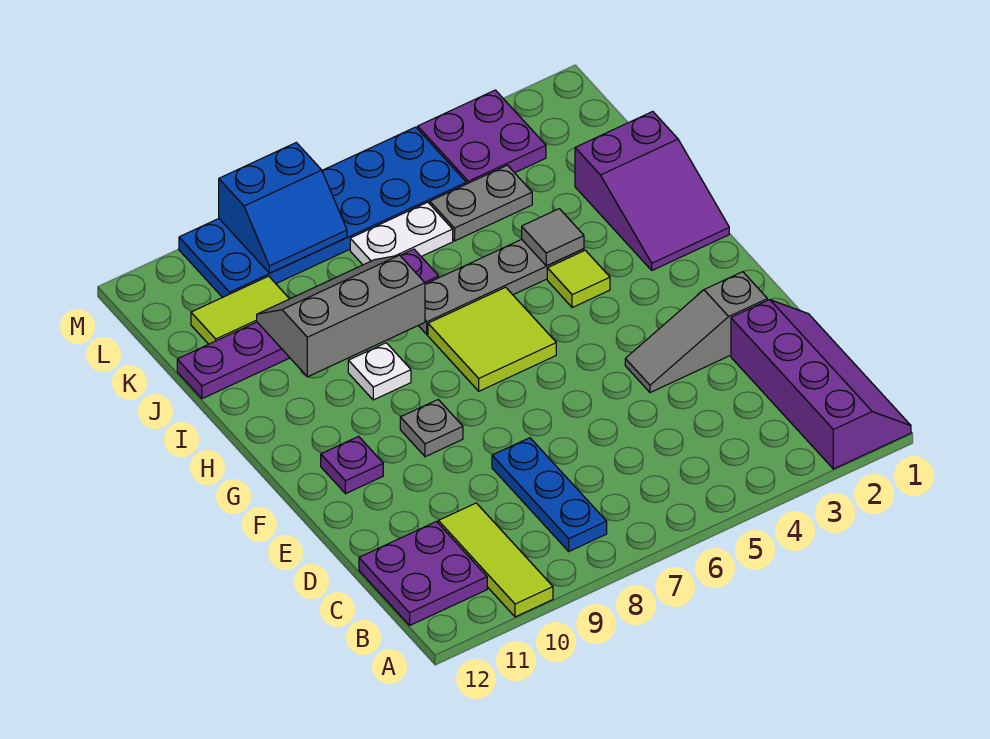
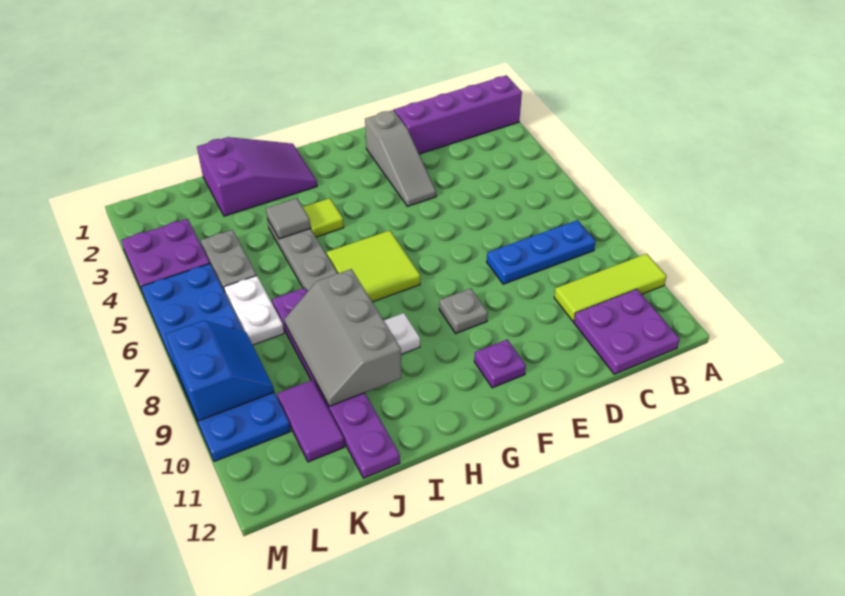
lime tile K10:K11 level 1 -> purple tile K10:K11 level 1

